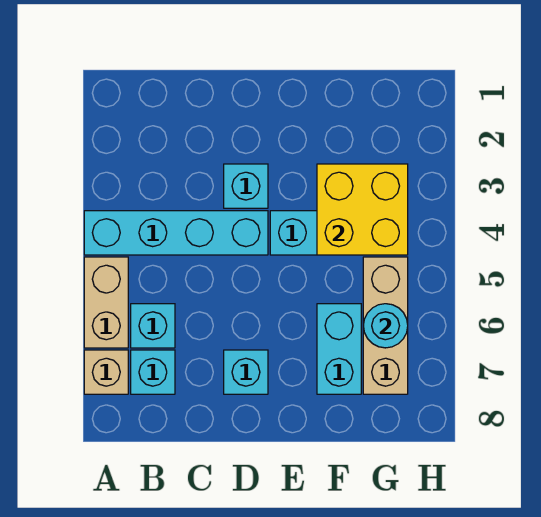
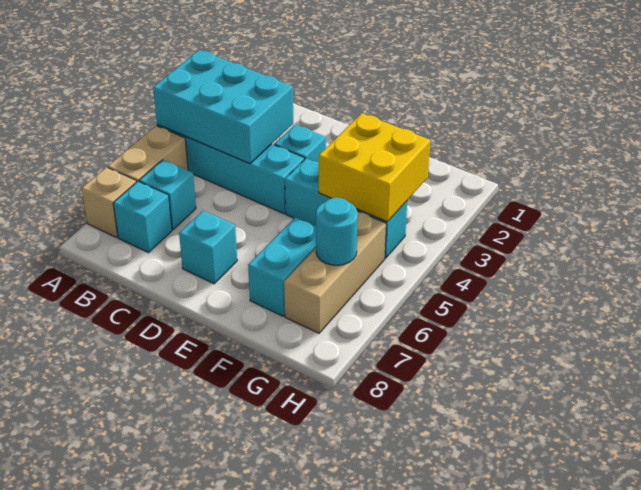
none -> cyan brick A3:C4 level 2

